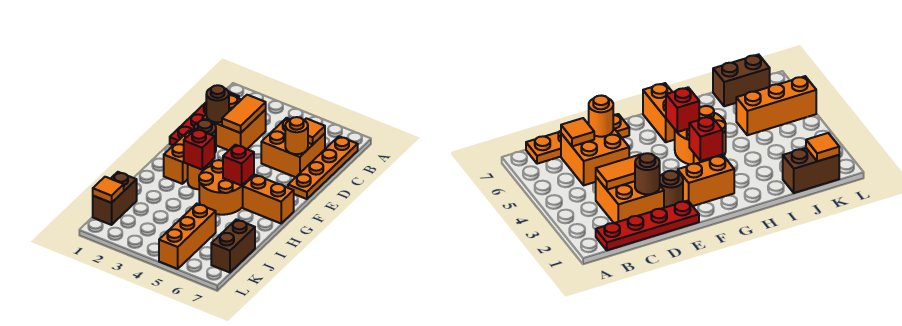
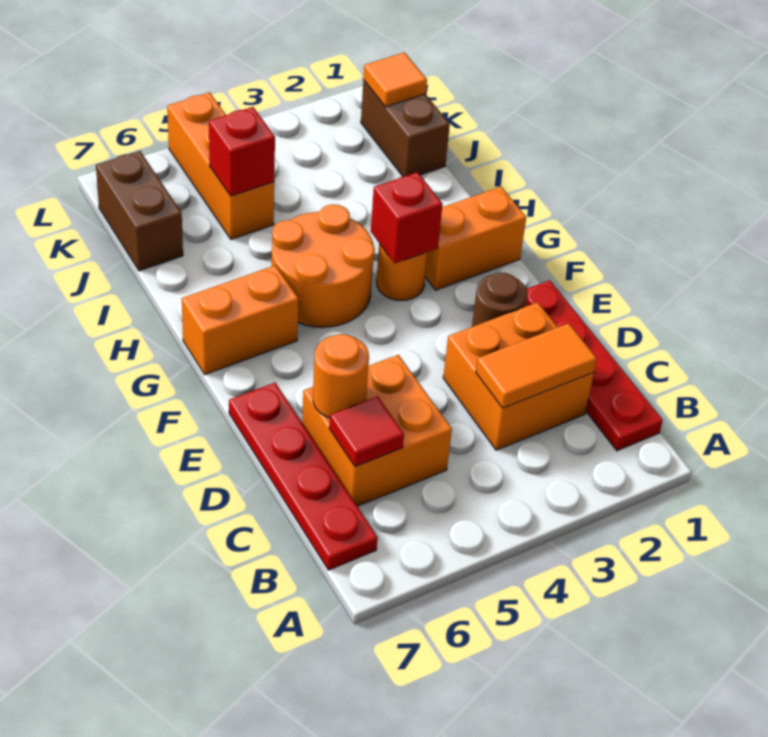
orange plate B7:E7 level 1 -> red plate B7:E7 level 1
orange tile C3:D3 level 2 -> orange tile C2:C3 level 2
orange tile C6 level 2 -> red tile C6 level 2
brown round brick D2 level 2 -> none
orange brick F2:G2 level 1 -> orange brick G1:G2 level 1
red brick G5 level 2 -> red brick J5 level 2

